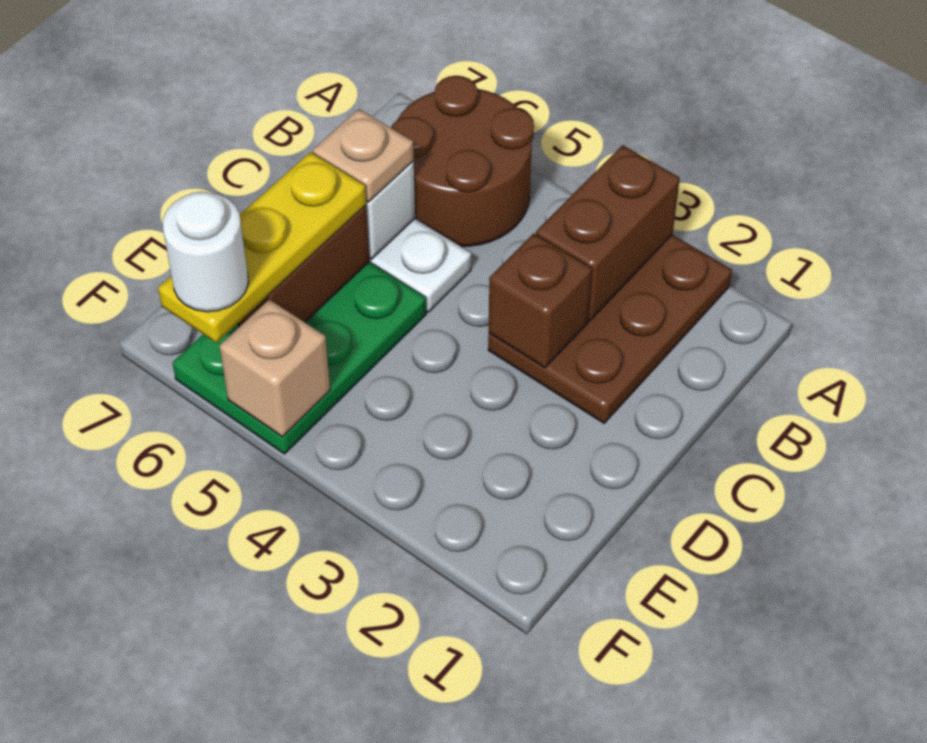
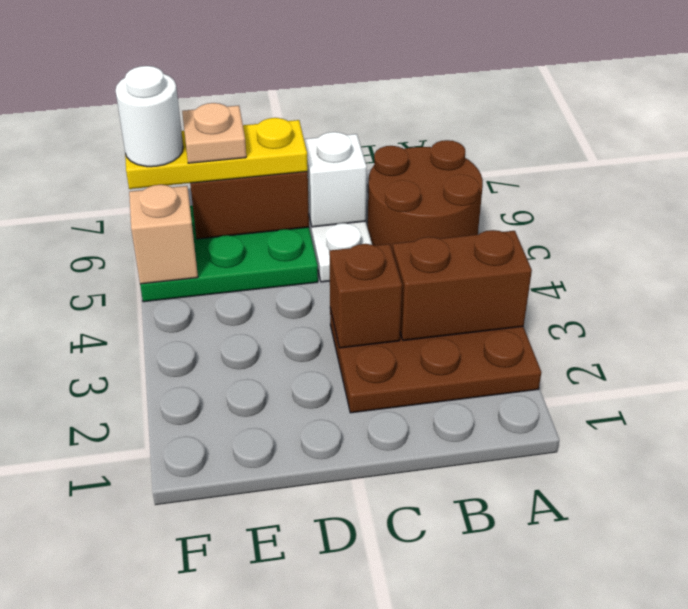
tan plate C6 level 3 -> tan plate E6 level 4

